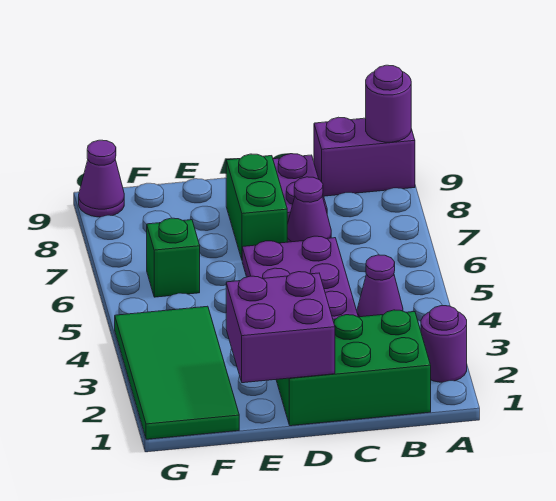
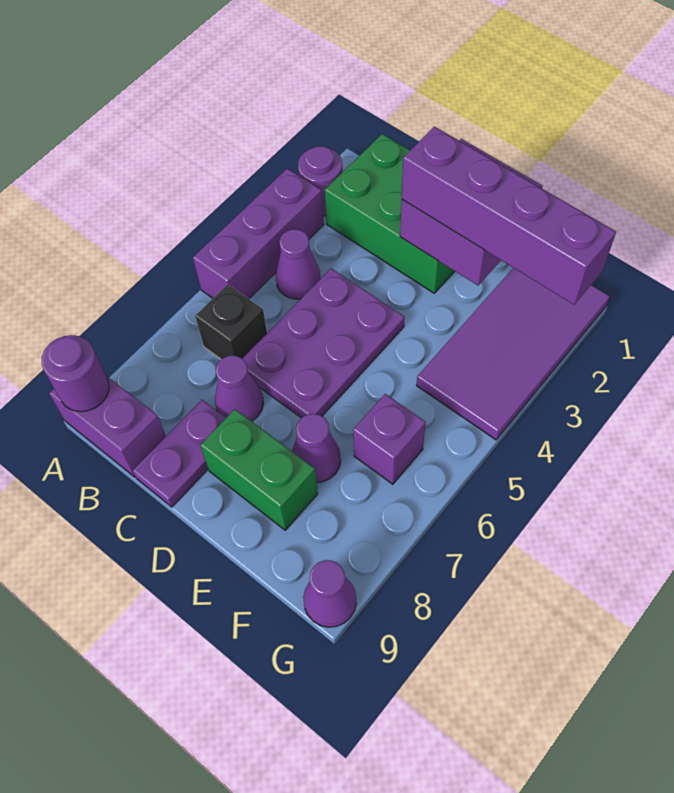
none -> purple brick A3:A5 level 1
none -> black brick B6 level 1
none -> purple brick D2:G2 level 3
green brick D7:D8 level 1 -> green brick D8:E8 level 1
none -> purple cone E7 level 1
green tile F1:G4 level 1 -> purple tile F1:G4 level 1
green brick F6 level 1 -> purple brick F6 level 1

